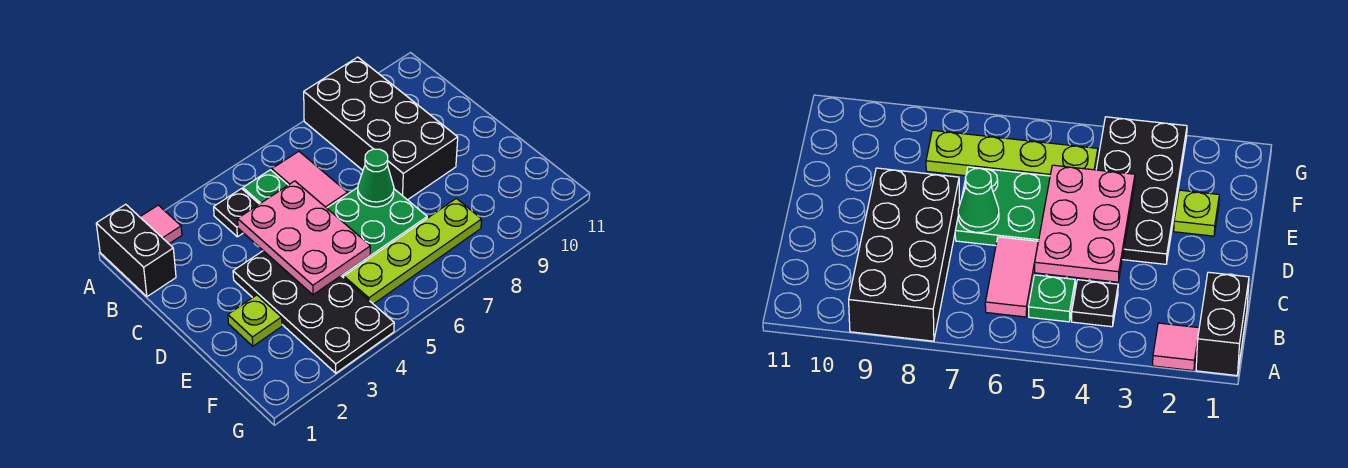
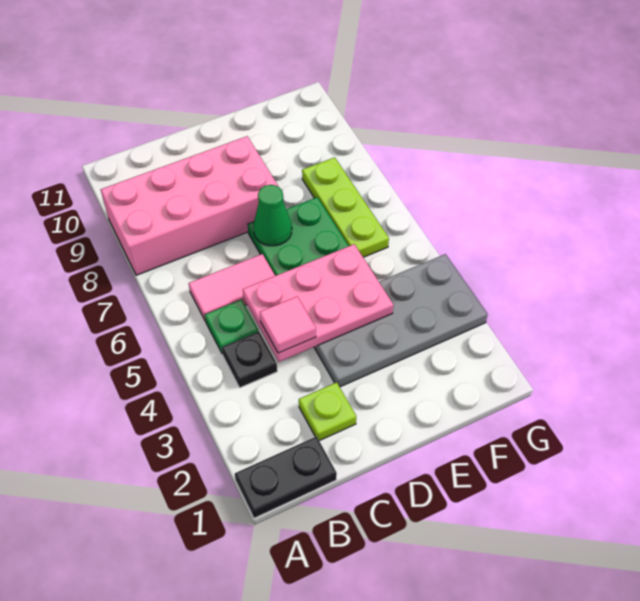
black brick A1:B1 level 1 -> black plate A1:B1 level 1
pink tile A2 level 1 -> pink tile C4 level 3
black brick A8:D9 level 1 -> pink brick A8:D9 level 1
black plate D3:G4 level 1 -> grey plate D3:G4 level 1
lime plate E2 level 1 -> lime plate C2 level 1
lime plate F5:F8 level 1 -> lime plate F6:F8 level 1

